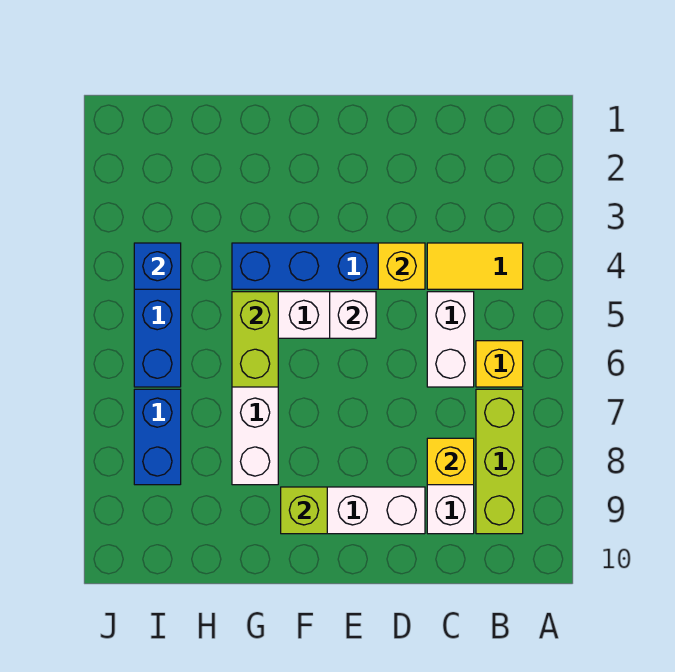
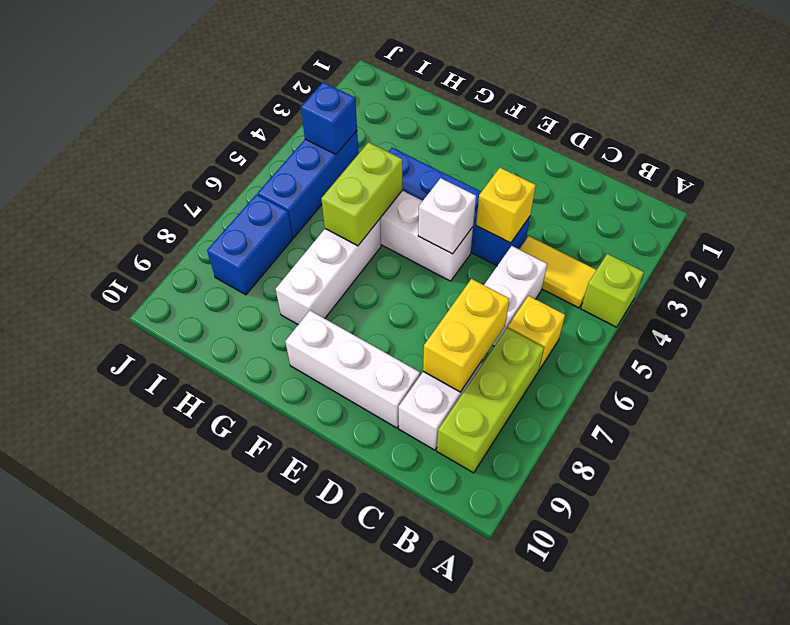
yellow brick C8 level 2 -> yellow brick C7:C8 level 2
lime brick F9 level 2 -> lime brick A4 level 1

